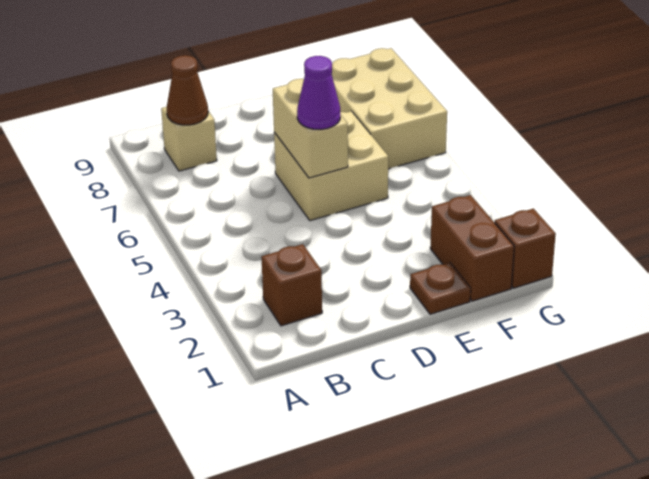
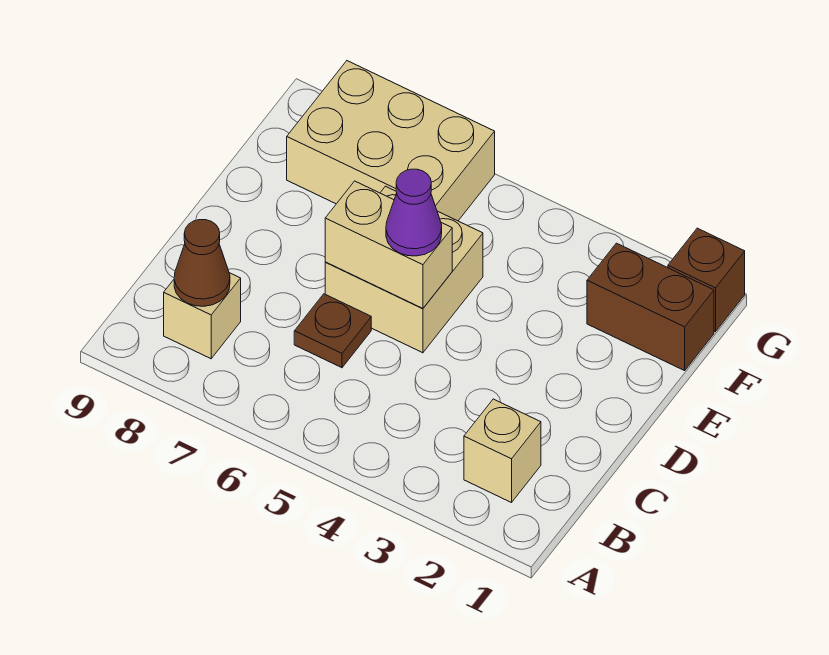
brown brick B2 level 1 -> tan brick B2 level 1
brown plate E1 level 1 -> brown plate C6 level 1

